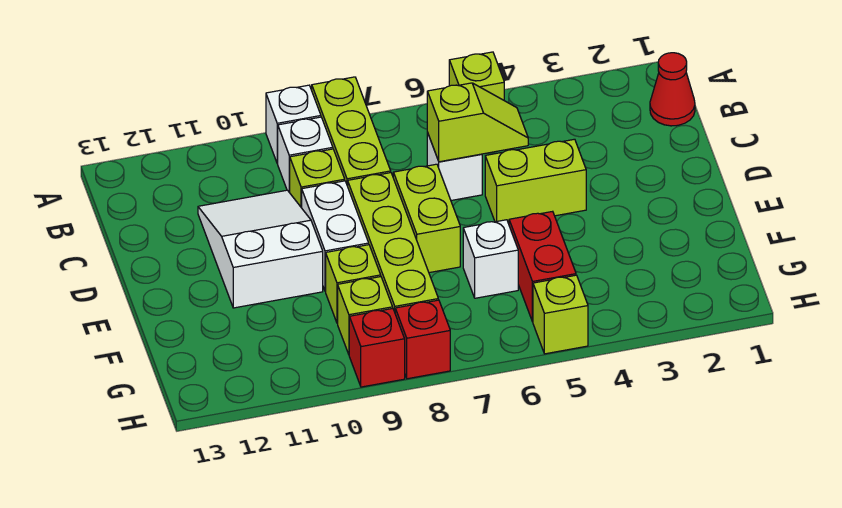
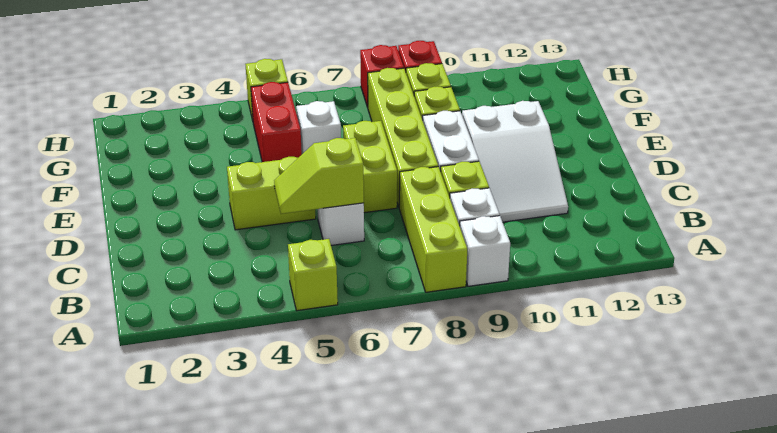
red cone B1 level 1 -> none

